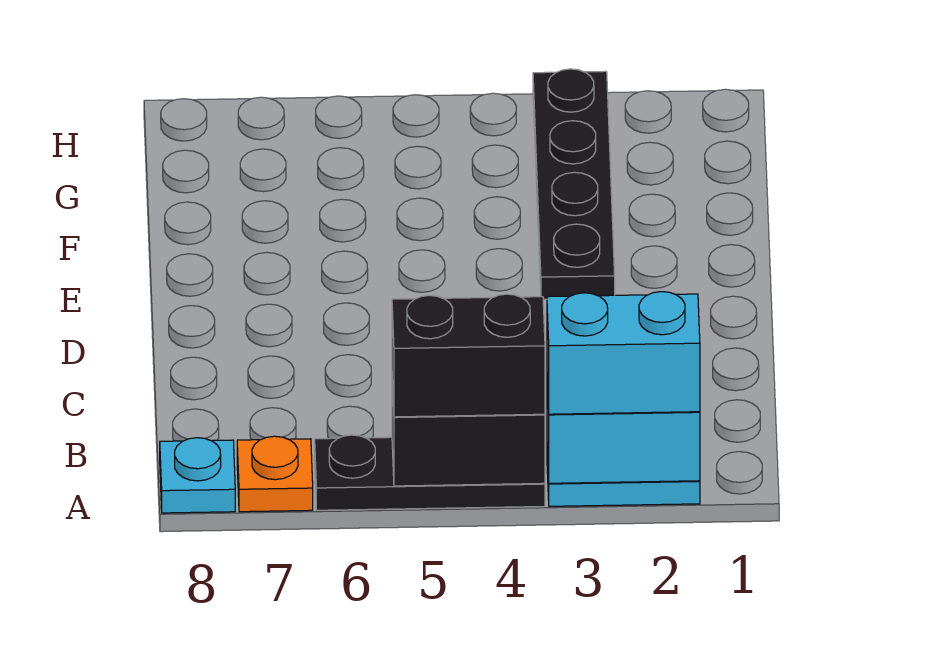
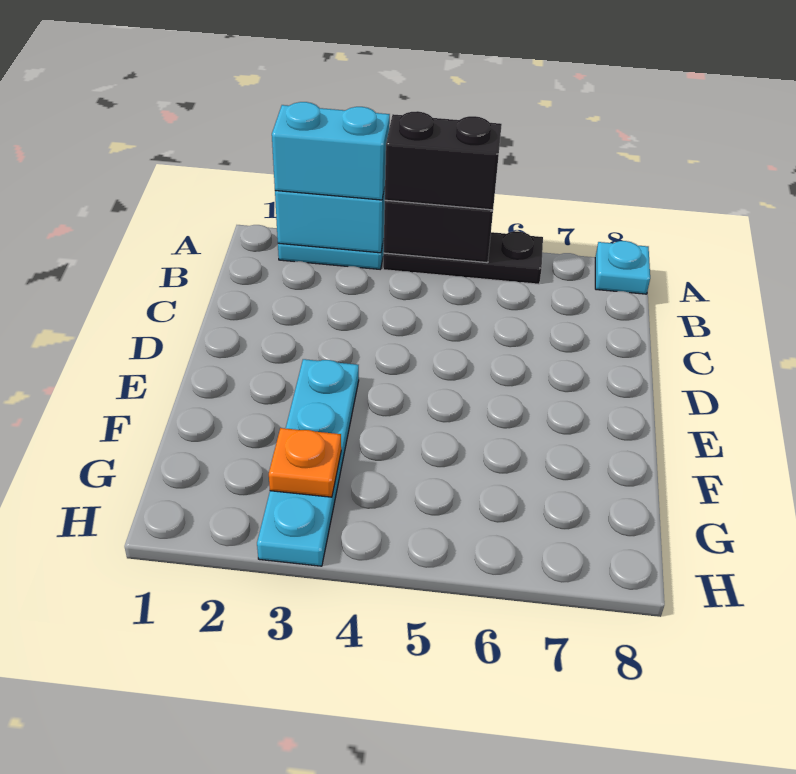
orange plate A7 level 1 -> orange plate G3 level 2
black plate E3:H3 level 1 -> cyan plate E3:H3 level 1

